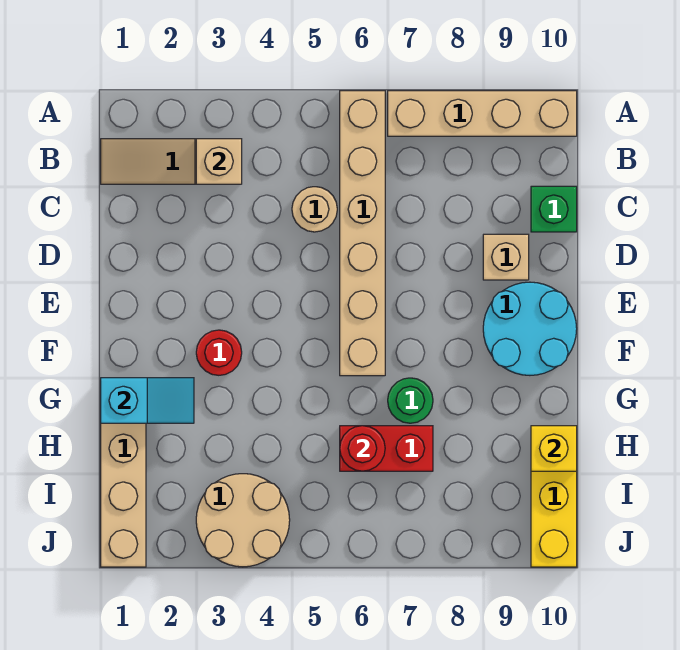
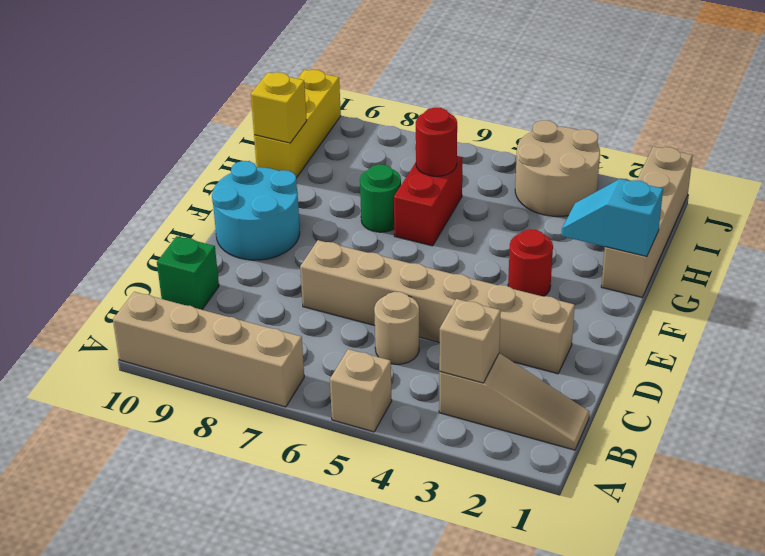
tan brick A6:F6 level 1 -> tan brick D2:D7 level 1
tan brick D9 level 1 -> tan brick A5 level 1
red brick H6:H7 level 1 -> red brick G6:H6 level 1

